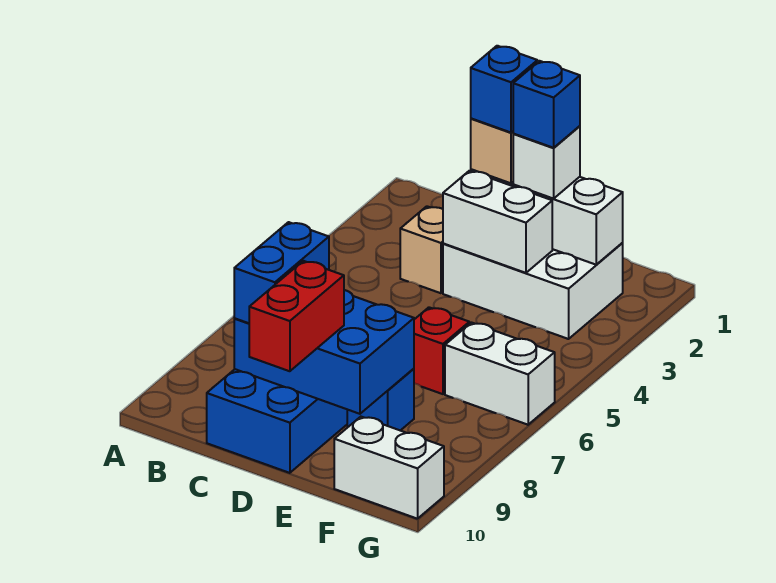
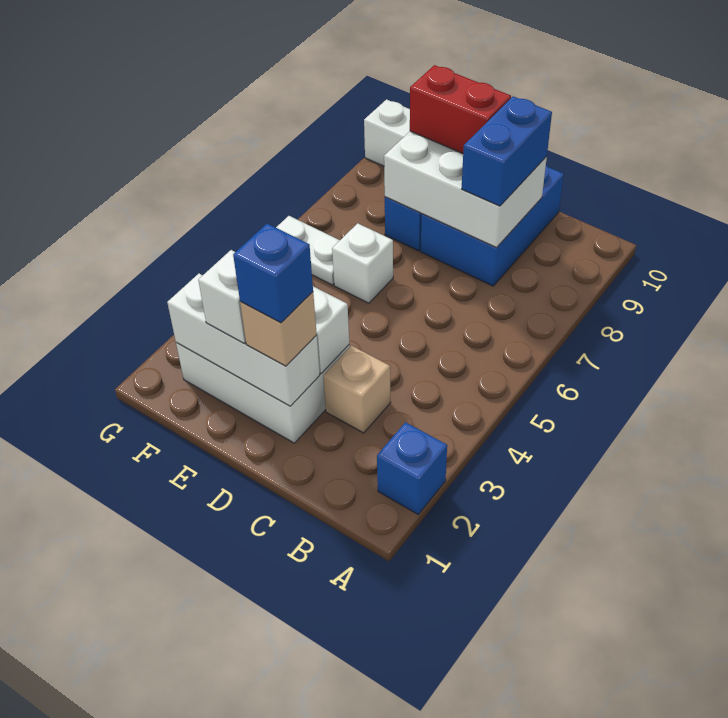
blue brick C8:E9 level 2 -> white brick C8:E9 level 2
red brick D9:D10 level 3 -> red brick D9:E9 level 3
blue brick E2 level 4 -> blue brick A2 level 1
red brick E6 level 1 -> white brick E6 level 1
white brick F6:G6 level 1 -> white plate F6:G6 level 1

